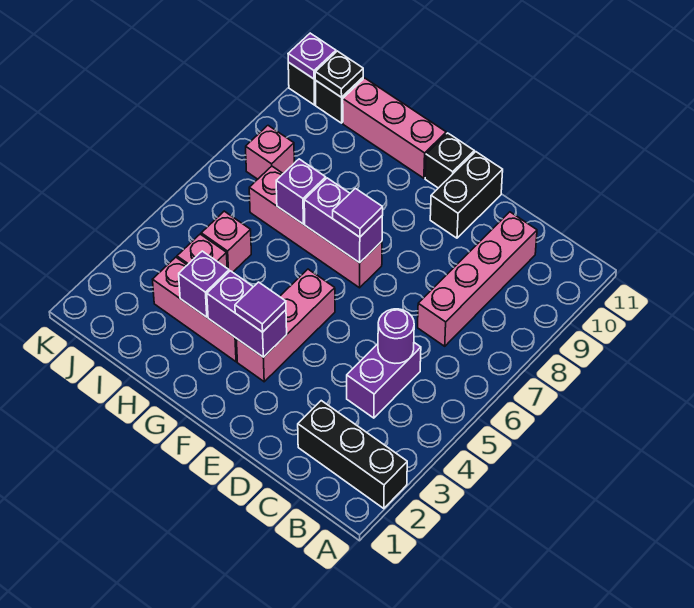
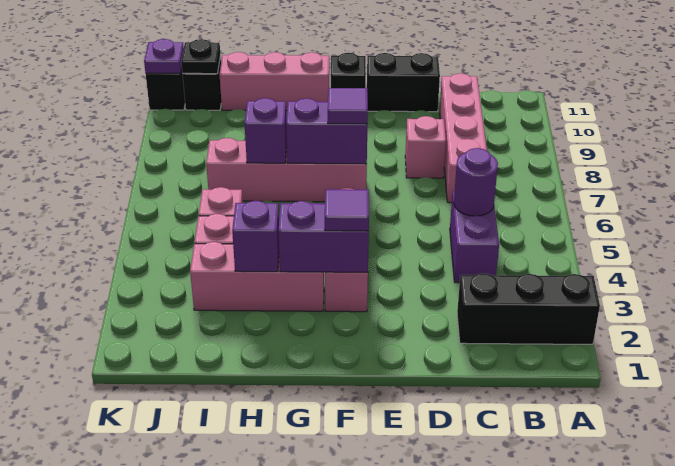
black brick E10:E11 level 1 -> black brick D11:E11 level 1
pink brick J8 level 1 -> pink brick D8 level 1

